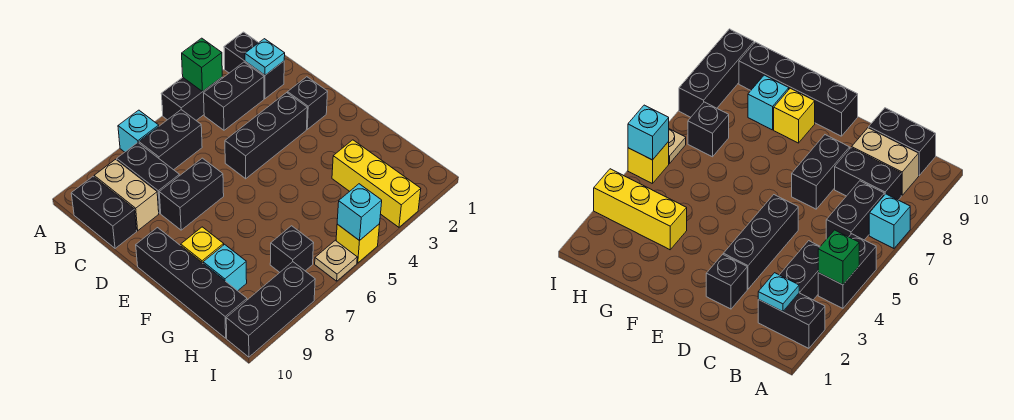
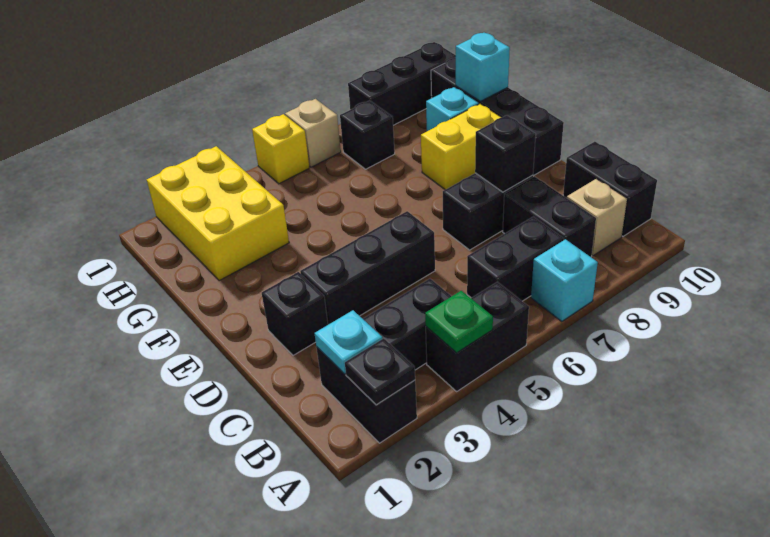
none -> black plate A2 level 2
green brick A4 level 2 -> green plate A4 level 2
tan brick B9:C9 level 1 -> tan brick B9 level 1
none -> black brick D8 level 2
yellow brick F9 level 1 -> yellow brick F8:F9 level 1
yellow brick G3:I3 level 1 -> yellow brick G2:I3 level 1
cyan brick I5 level 2 -> cyan brick G10 level 2
tan plate I6 level 1 -> tan brick I6 level 1

